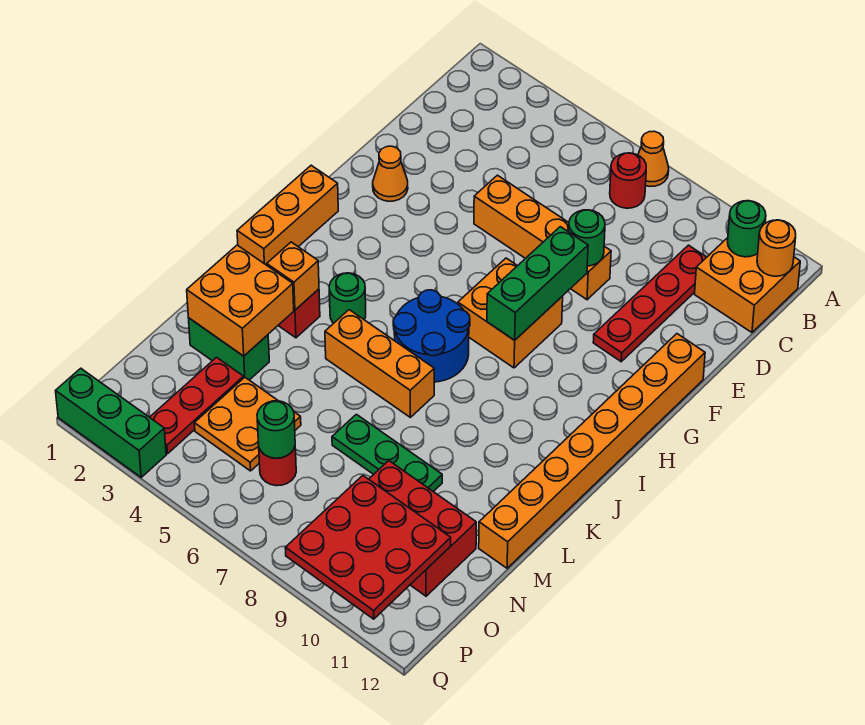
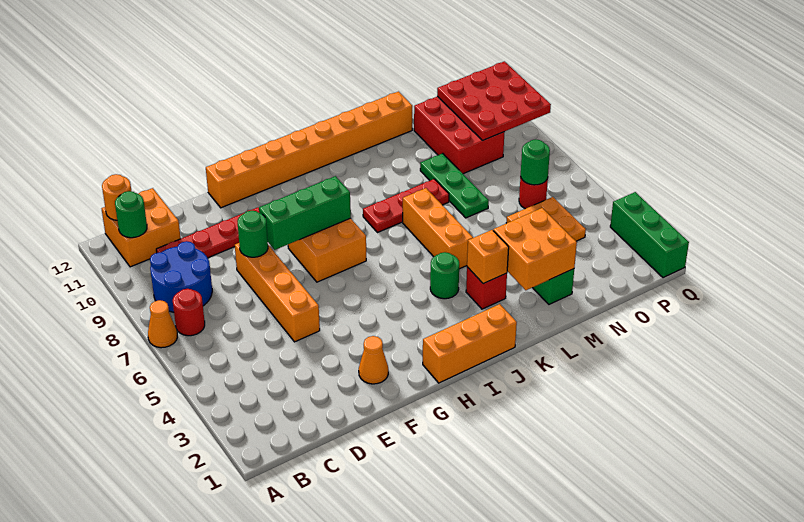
blue round brick I6:J7 level 1 -> blue round brick B8:C9 level 1
red plate N3:P3 level 1 -> red plate J8:L8 level 1

